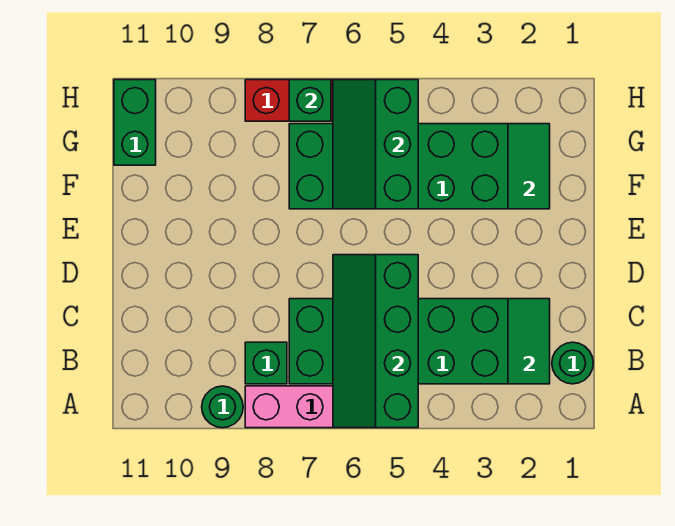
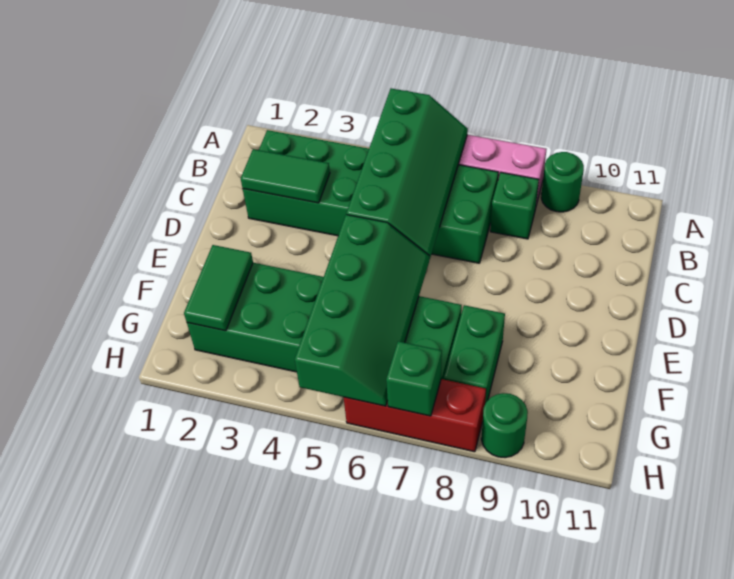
green round brick B1 level 1 -> green round brick H9 level 1
green tile B2:C2 level 2 -> green tile C2:C3 level 2
green slope F5:H6 level 2 top 5 -> green slope E5:H6 level 2 top 5
green brick G11:H11 level 1 -> green brick F8:G8 level 1

